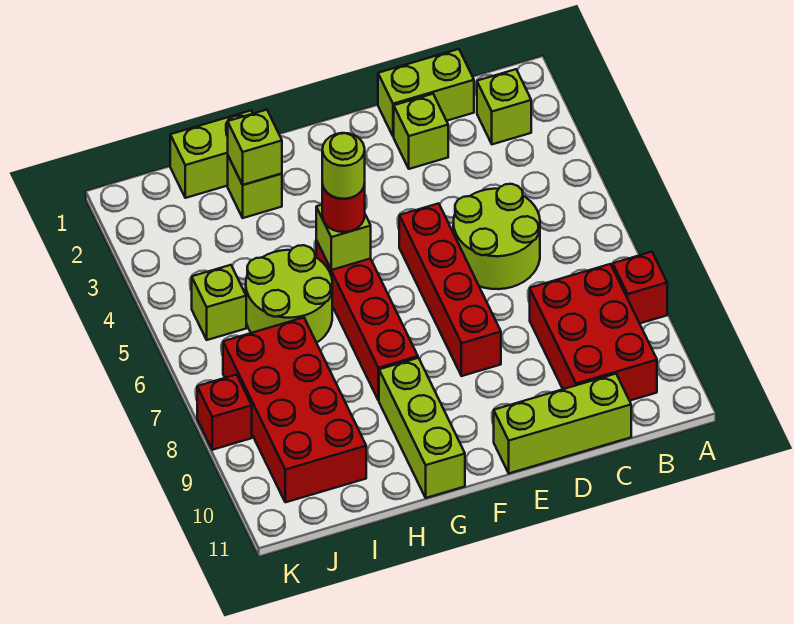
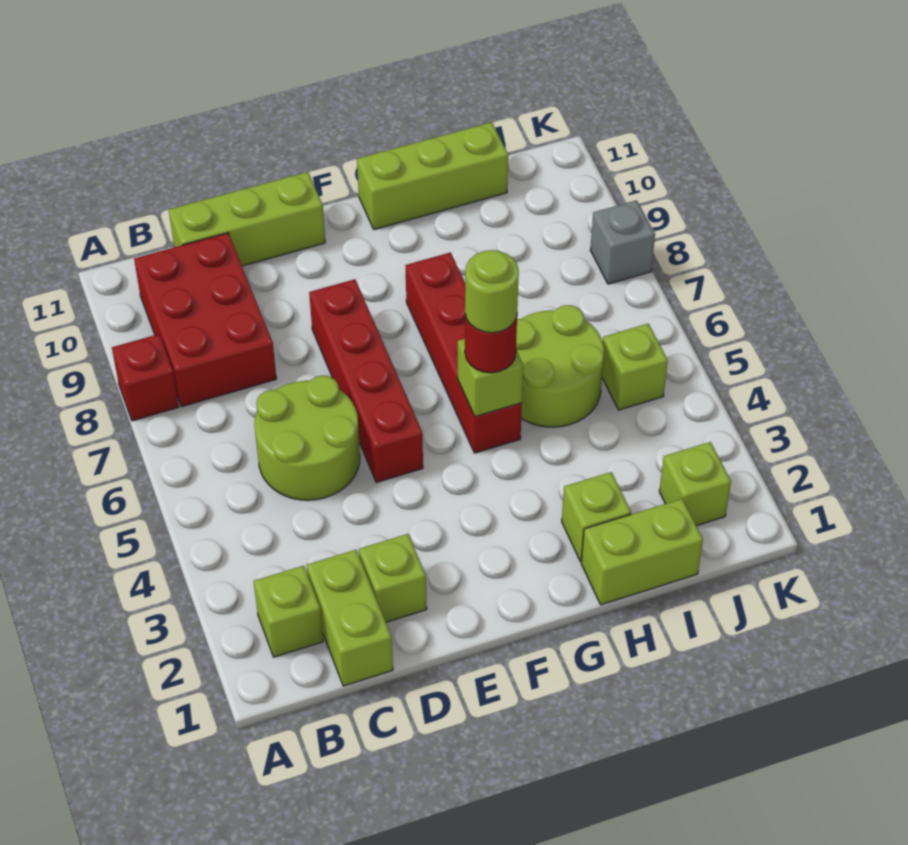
lime brick C1:D1 level 1 -> lime brick C1:C2 level 1
lime brick G9:G11 level 1 -> lime brick G11:I11 level 1
lime brick H2 level 2 -> lime brick J2 level 1
red brick I7:J10 level 1 -> none
red brick K8 level 1 -> grey brick K8 level 1

